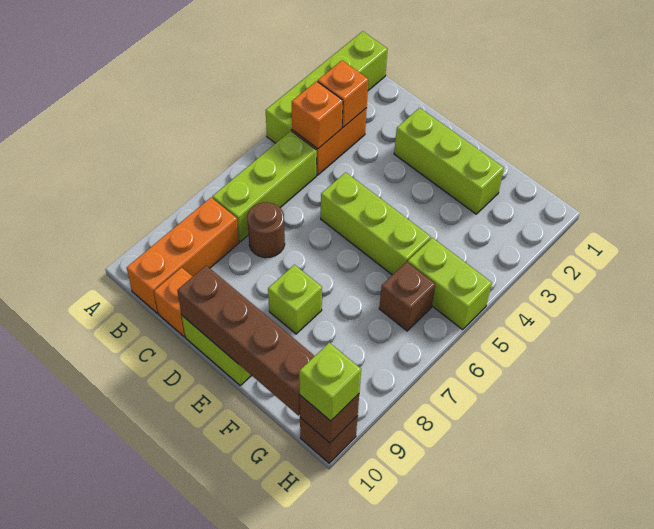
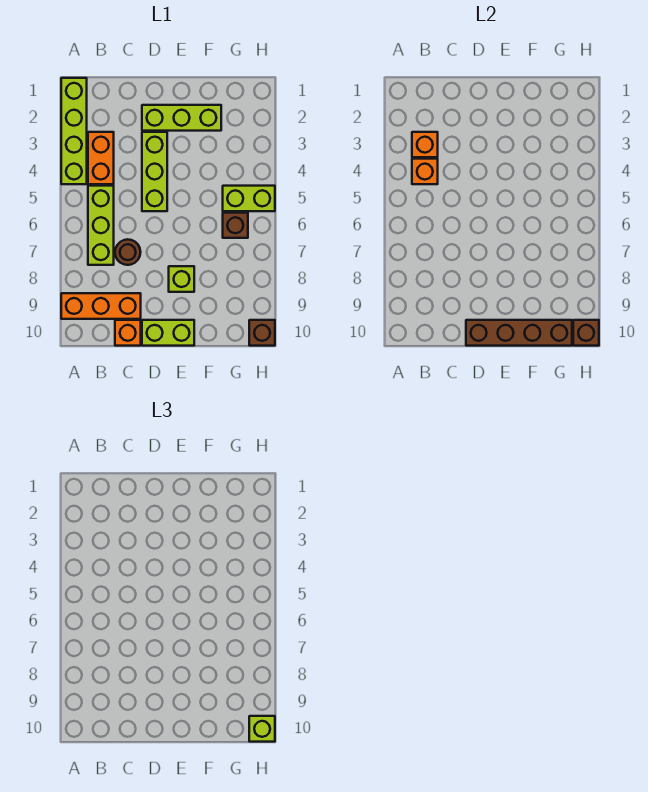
orange brick B8:B10 level 1 -> orange brick A9:C9 level 1
lime brick D5:F5 level 1 -> lime brick D3:D5 level 1

